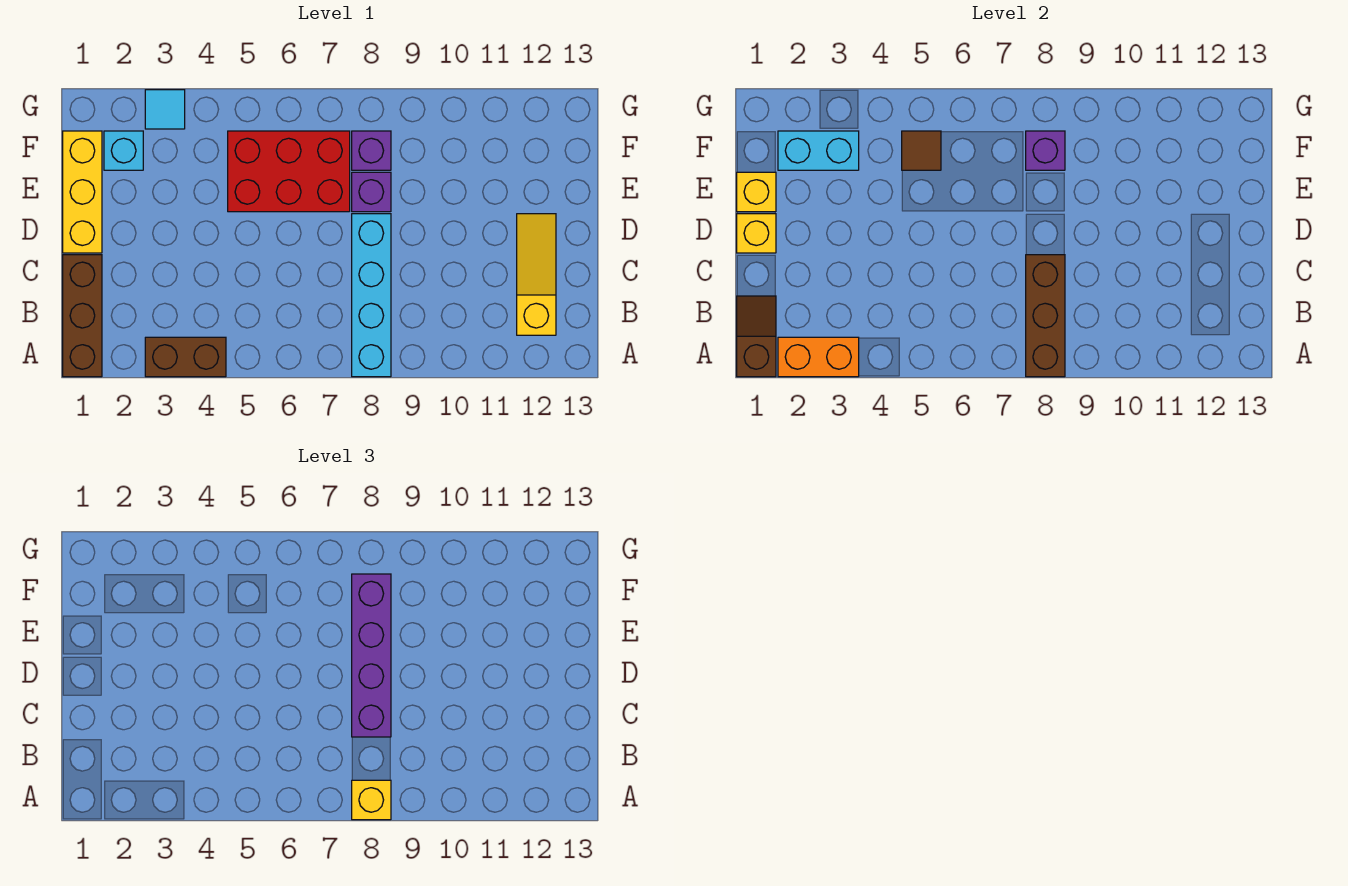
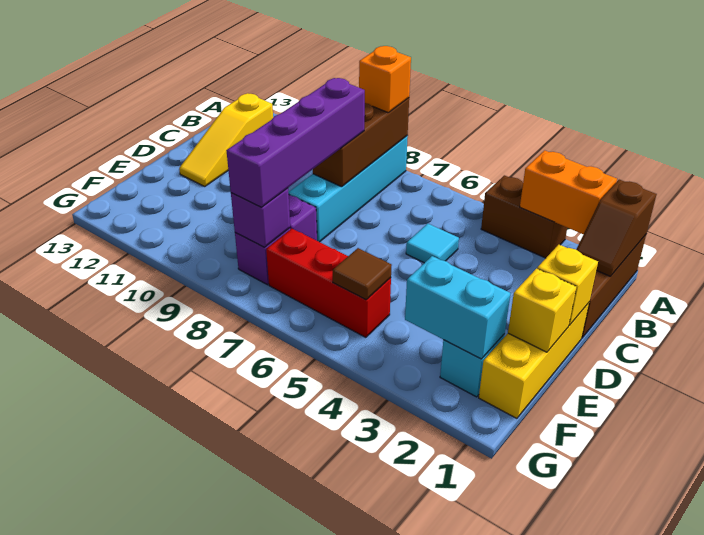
yellow brick A8 level 3 -> orange brick A8 level 3
red brick E5:F7 level 1 -> red brick F5:F7 level 1
cyan tile G3 level 1 -> cyan tile C5 level 1

